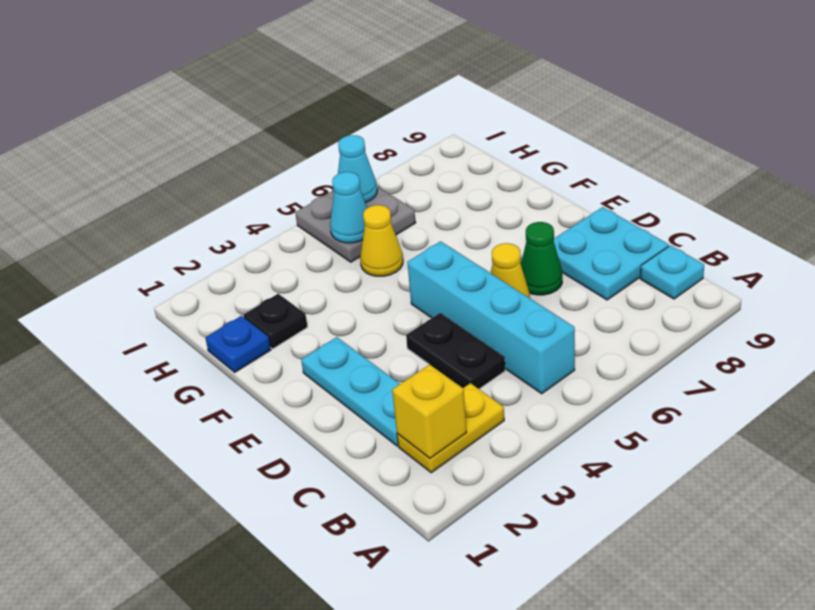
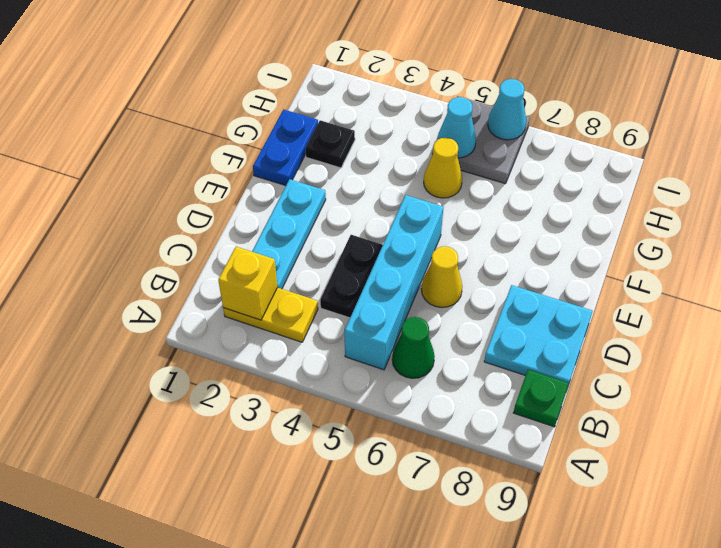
cyan plate B9 level 1 -> green plate B9 level 1
green cone D7 level 1 -> green cone B6 level 1
blue plate G1 level 1 -> blue plate F1:G1 level 1

